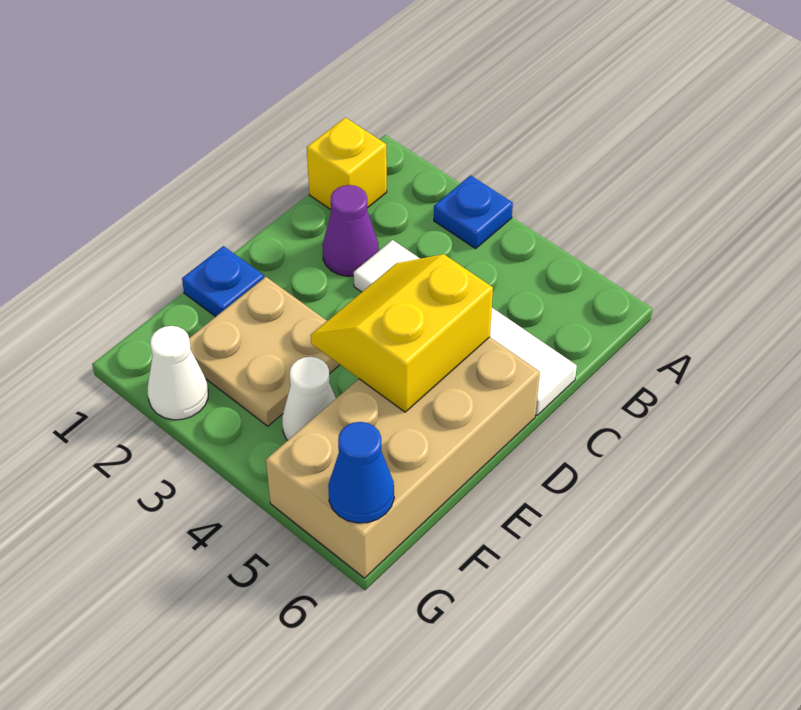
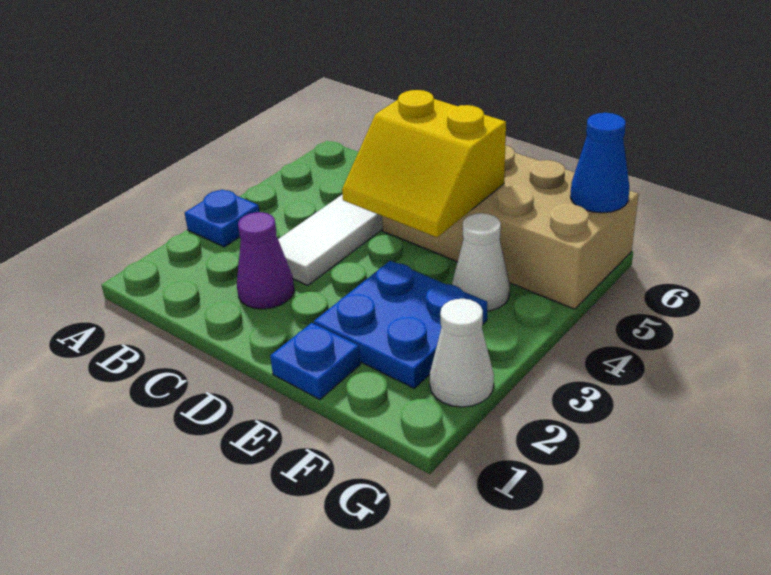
yellow brick B1 level 1 -> none
tan plate E2:F3 level 1 -> blue plate E2:F3 level 1

